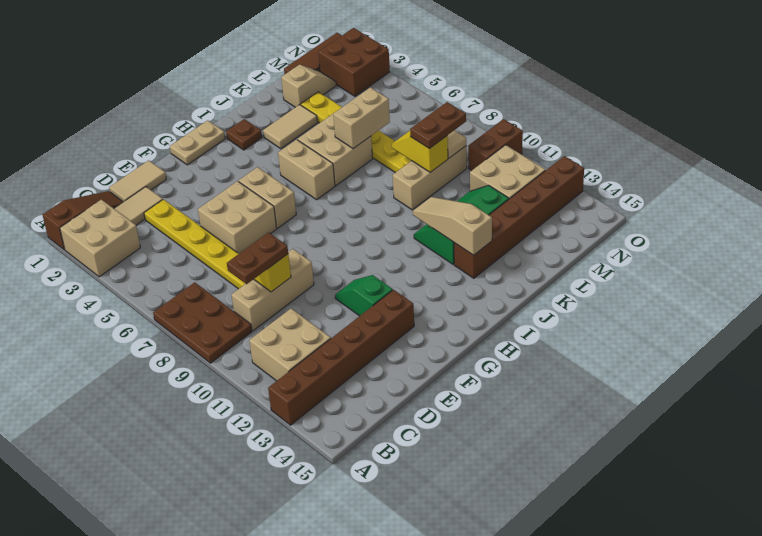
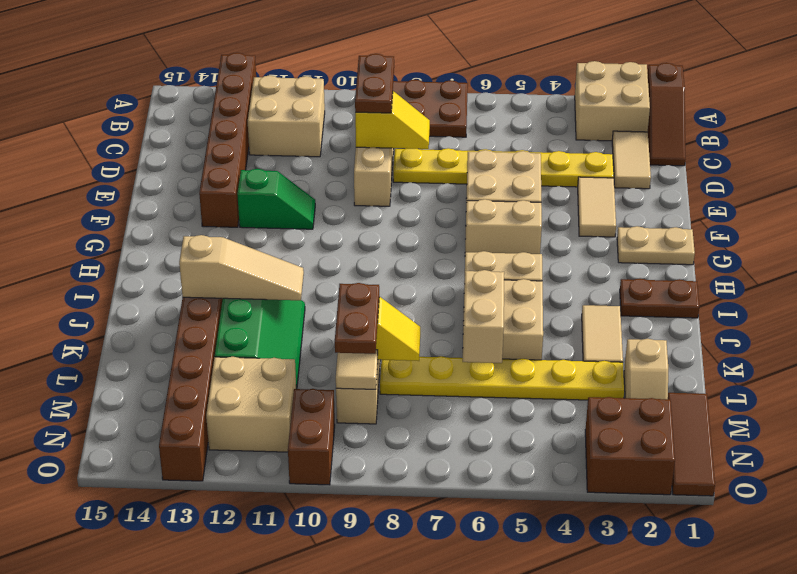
tan tile D1:E1 level 1 -> tan tile E3:F3 level 1
tan plate G1:H1 level 1 -> tan plate G1:G2 level 1
brown plate I2 level 1 -> brown plate I1:I2 level 1

